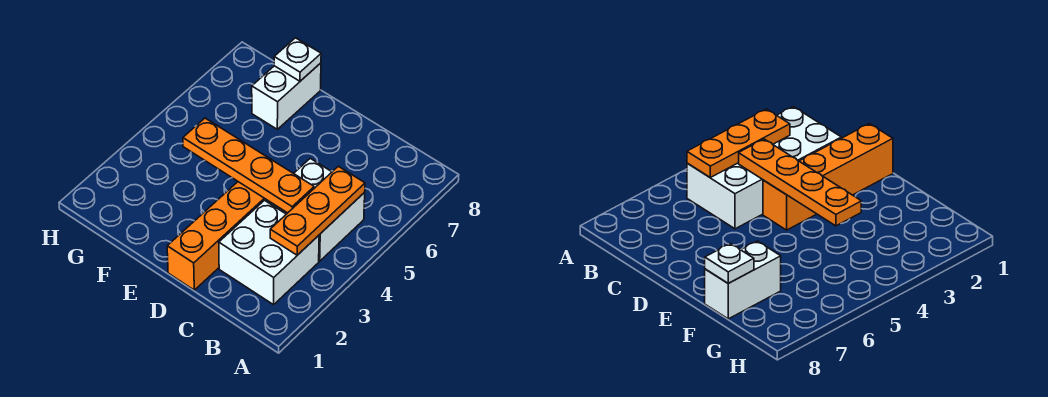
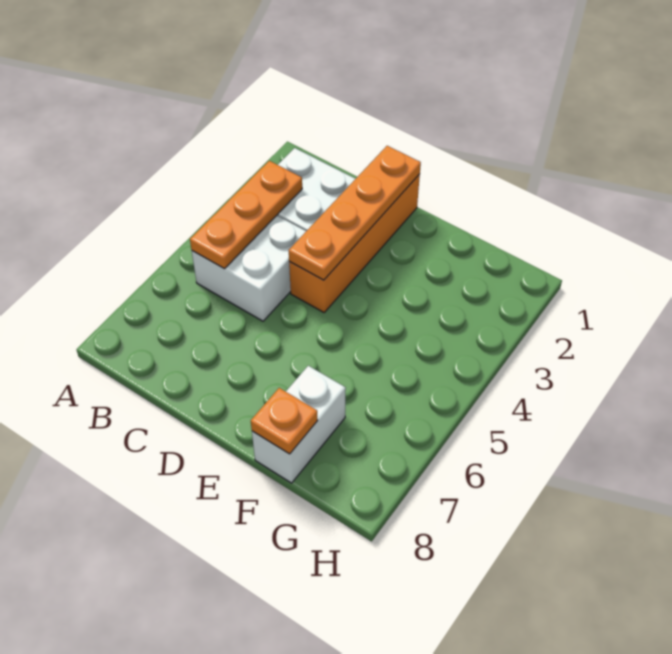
orange plate C4:F4 level 2 -> orange plate D1:D4 level 2
white plate F8 level 2 -> orange plate F8 level 2

